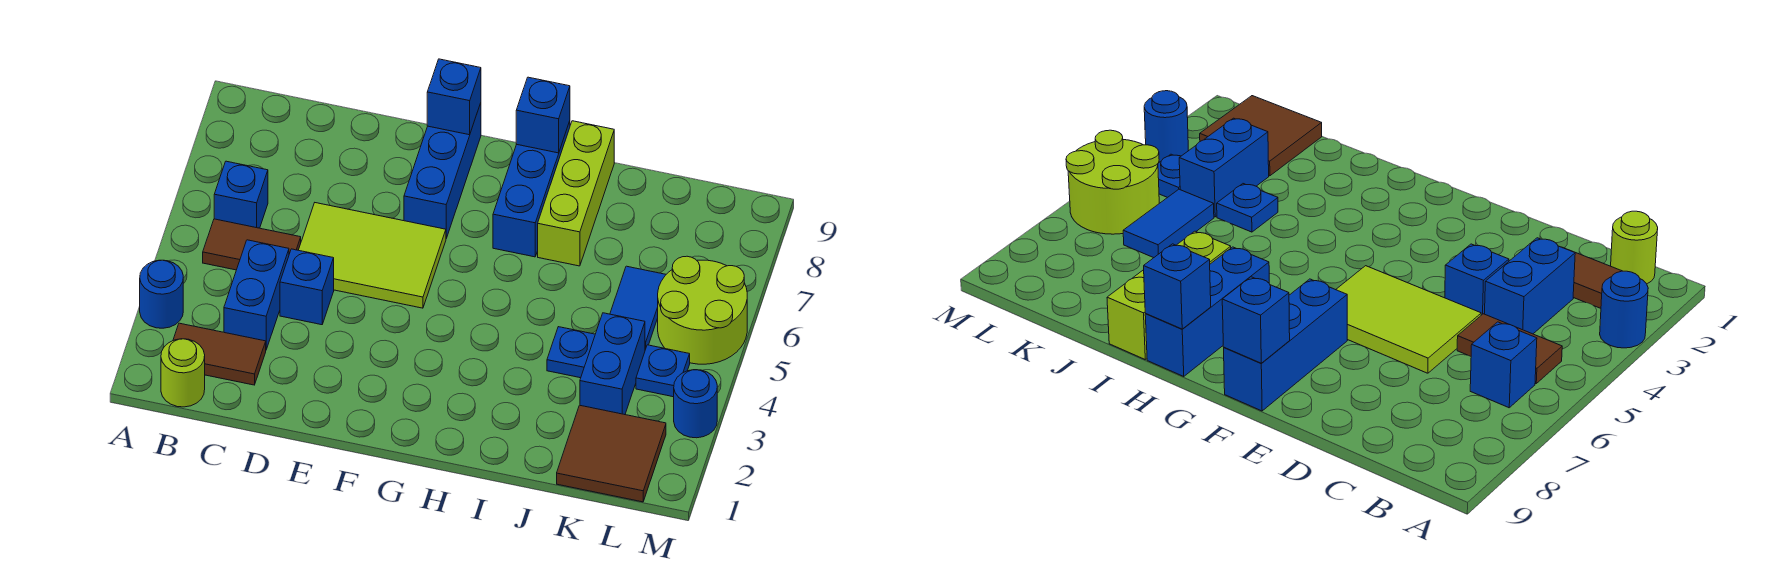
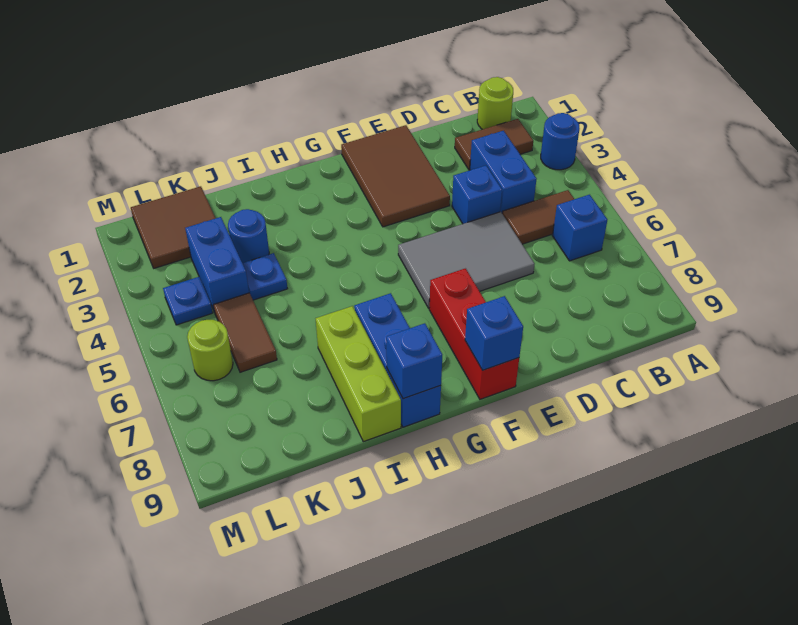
lime tile D5:F6 level 1 -> grey tile D5:F6 level 1
none -> brown tile E1:F3 level 1
blue brick F7:F9 level 1 -> red brick F7:F9 level 1
blue tile K5:K6 level 1 -> brown tile K5:K6 level 1
lime round brick L5:M6 level 1 -> lime round brick L6 level 1
blue round brick M3 level 1 -> blue round brick J3 level 1

